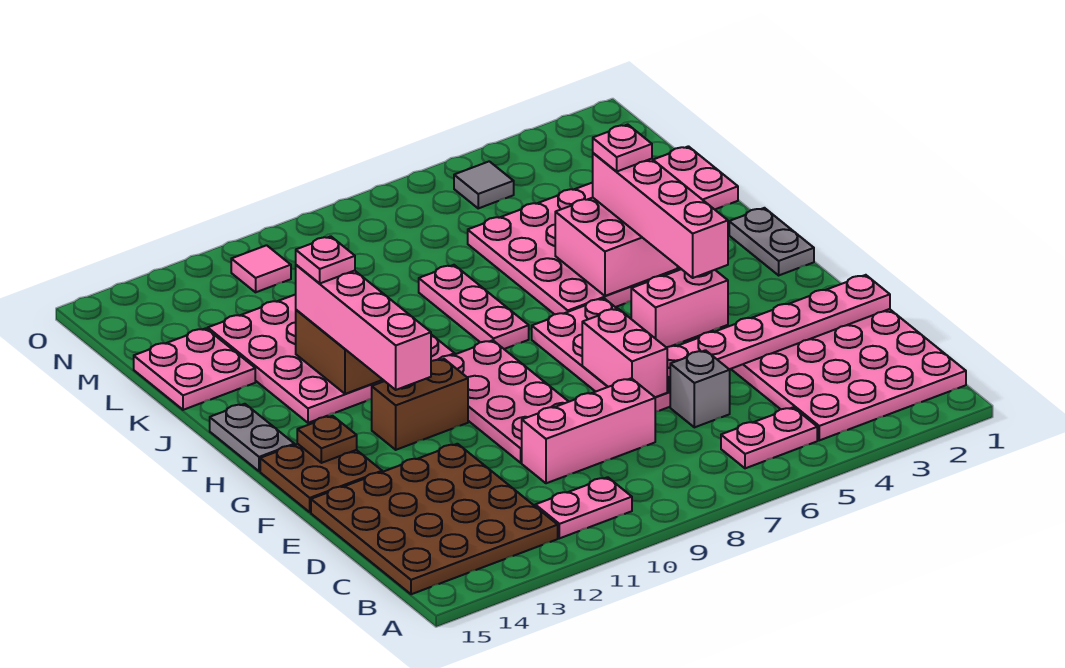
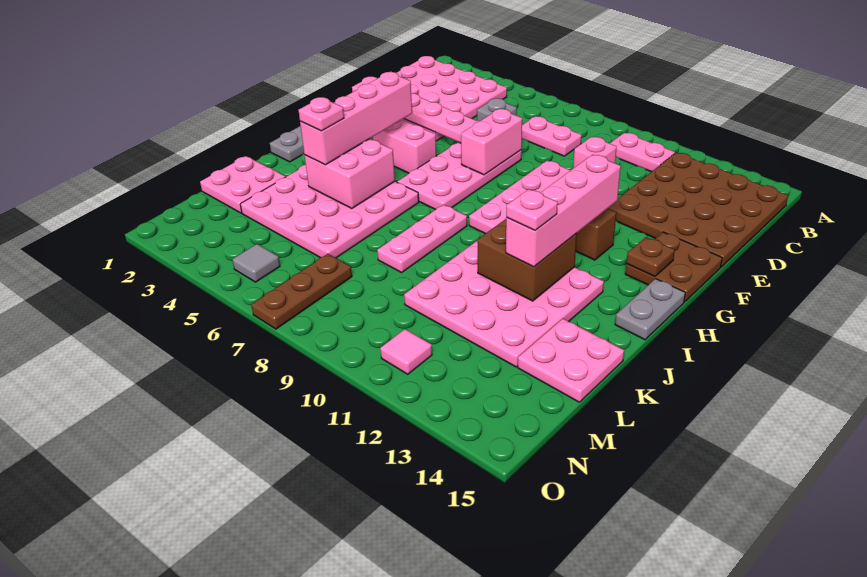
pink plate B5:B6 level 1 -> pink plate C7:C8 level 1
pink brick D8:D10 level 1 -> pink brick D10 level 1
none -> brown plate M7:O7 level 1

